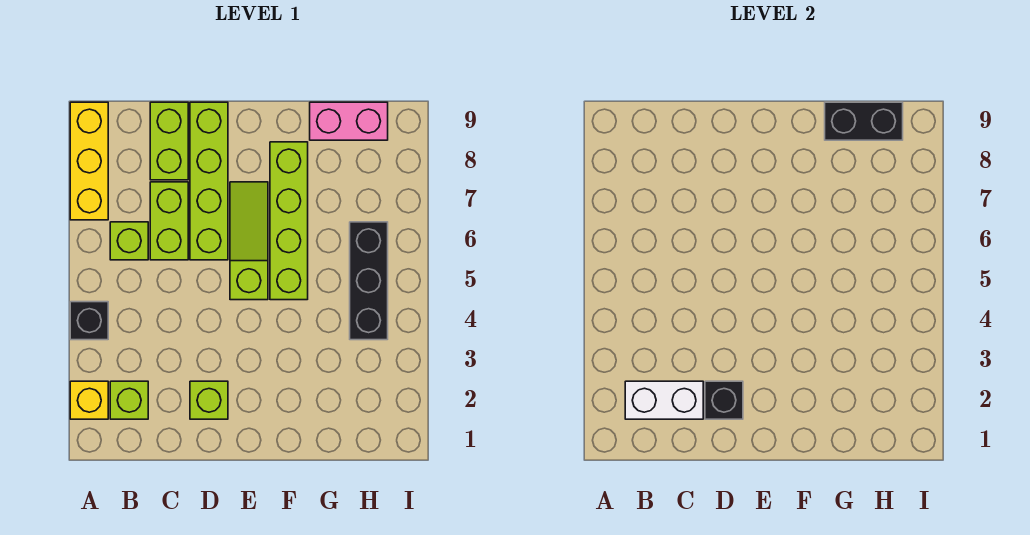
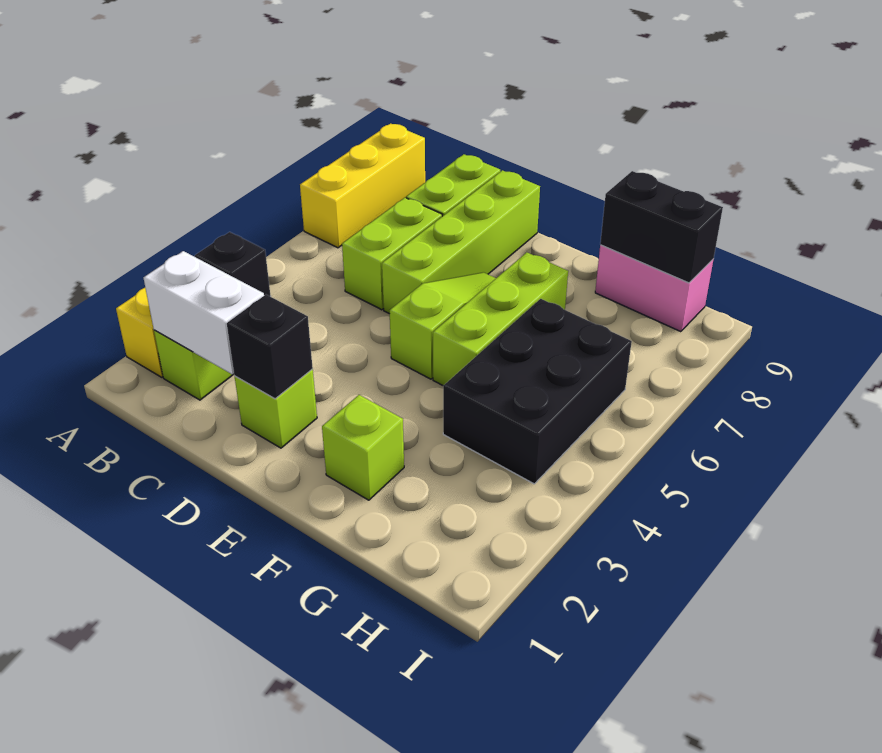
lime brick B6 level 1 -> lime brick F2 level 1
lime brick F5:F8 level 1 -> lime brick F5:F7 level 1
black brick H4:H6 level 1 -> black brick G4:H6 level 1

